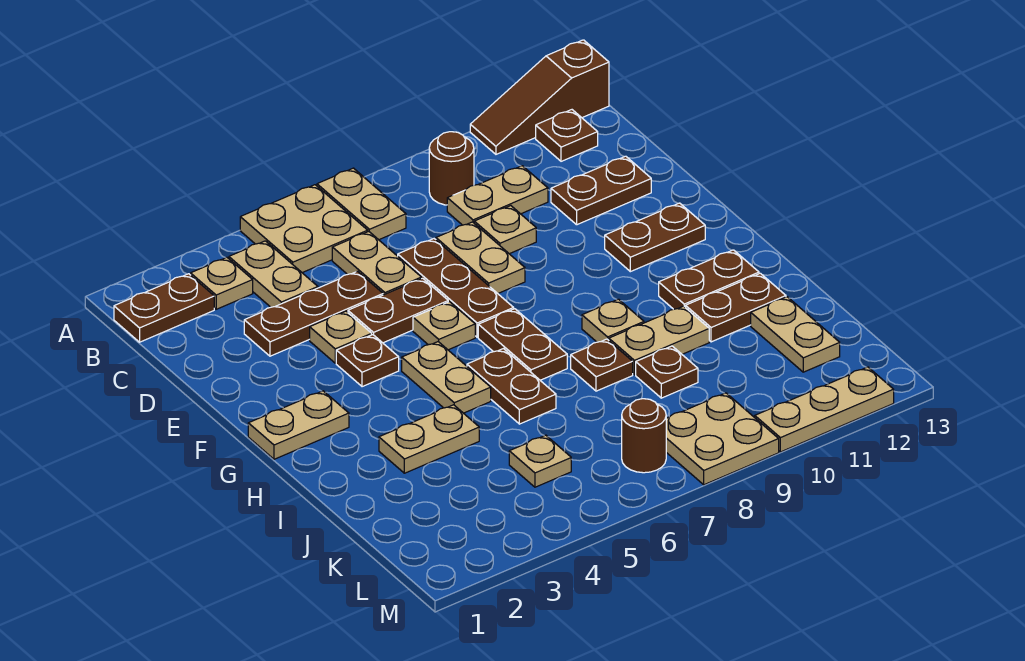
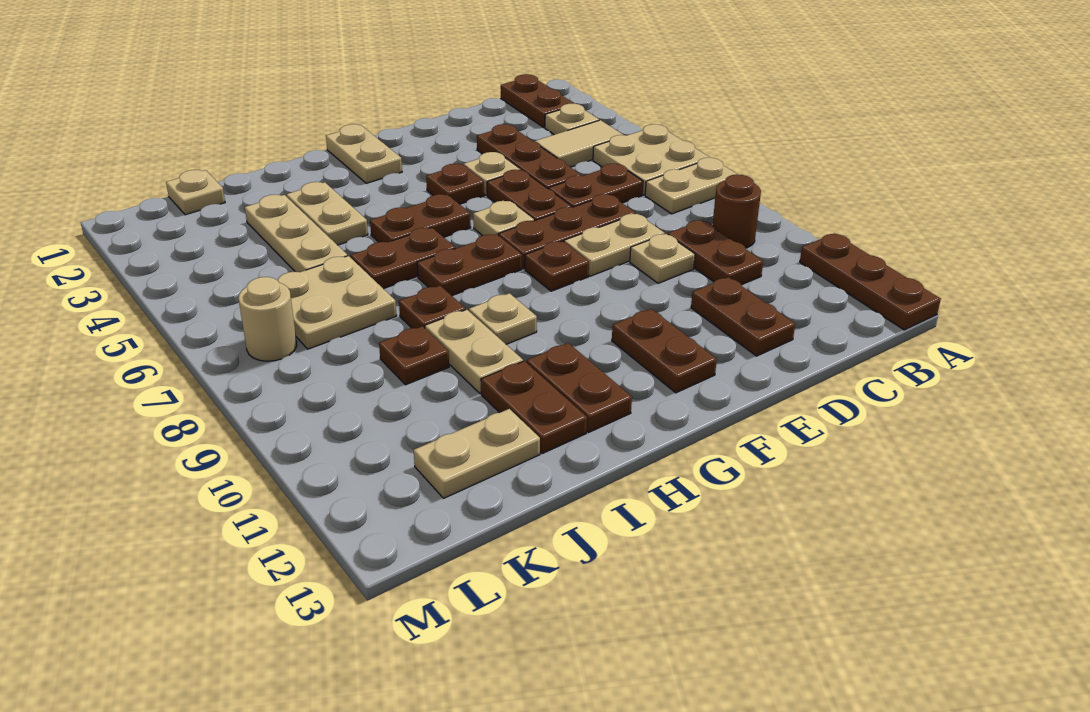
brown slope A11:A13 level 1 top 13 -> brown plate A11:A13 level 1
tan plate B4:C4 level 1 -> tan tile B4:C4 level 1
brown plate B12 level 1 -> brown plate F8 level 1
tan plate C6:D6 level 1 -> brown plate C6:D6 level 1
tan plate C9:C10 level 1 -> brown plate C9:C10 level 1
tan plate G5:H5 level 1 -> brown plate G5:H5 level 1
tan plate K5 level 1 -> tan plate K1 level 1
brown round brick L7 level 1 -> tan round brick L7 level 1
tan plate L8:M9 level 1 -> tan plate J6:K7 level 1
tan plate M10:M12 level 1 -> tan plate J3:J5 level 1

